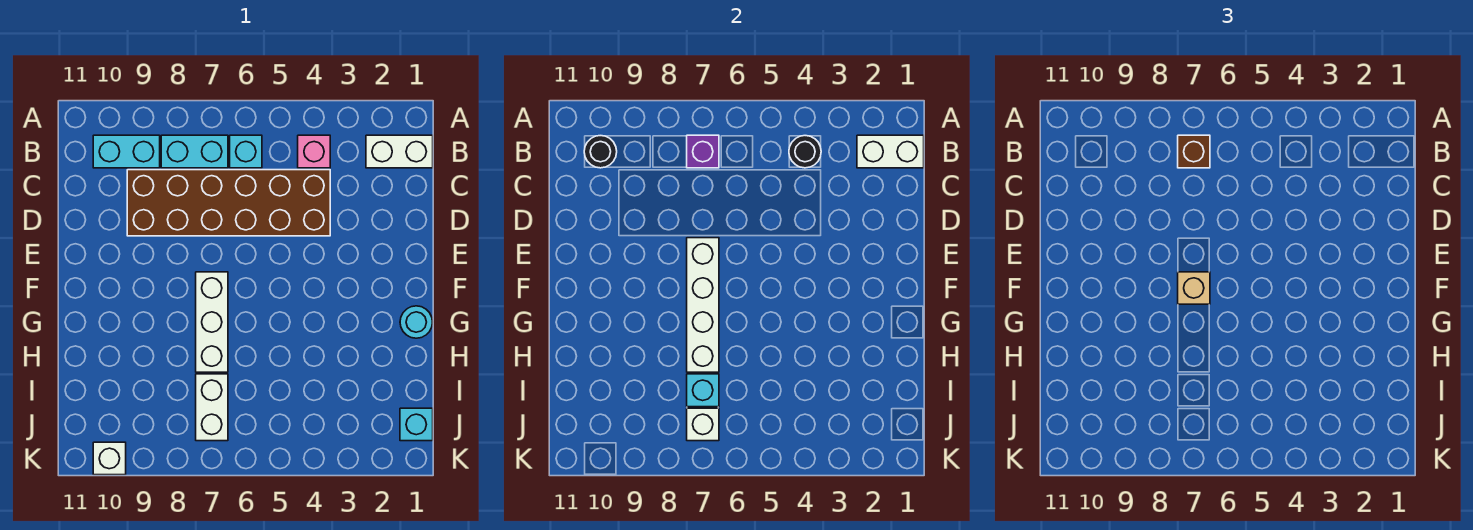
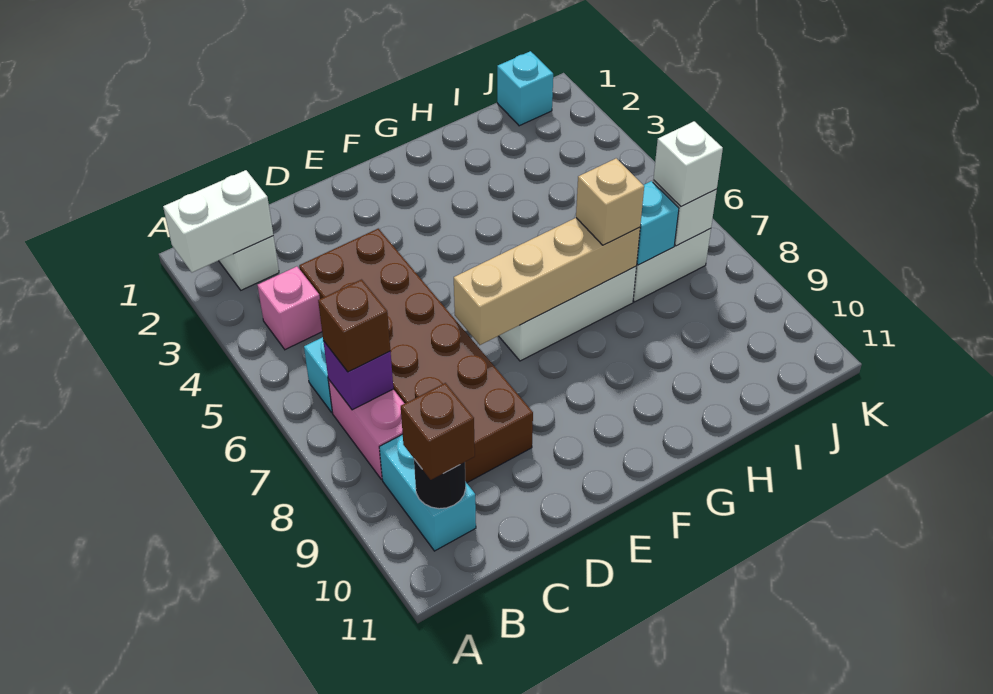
white brick B1:B2 level 2 -> white brick A2:B2 level 2
black round brick B4 level 2 -> none
cyan brick B7:B8 level 1 -> pink brick B7:B8 level 1
none -> brown brick B10 level 3
white brick E7:H7 level 2 -> tan brick E7:H7 level 2
tan brick F7 level 3 -> tan brick H7 level 3
cyan round brick G1 level 1 -> none
white brick K10 level 1 -> white brick J7 level 3

